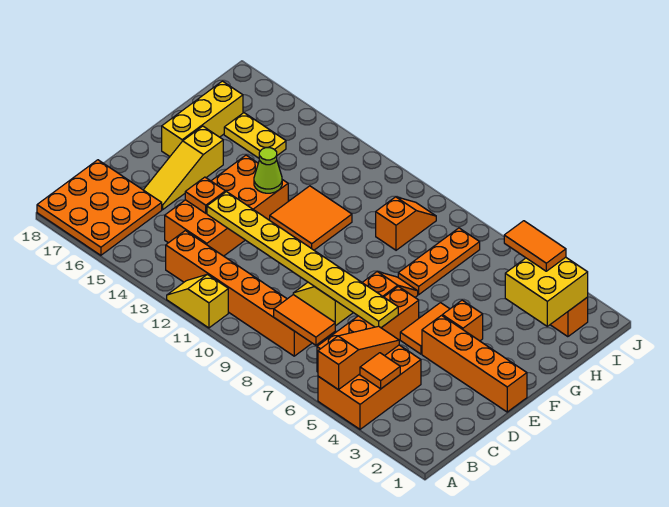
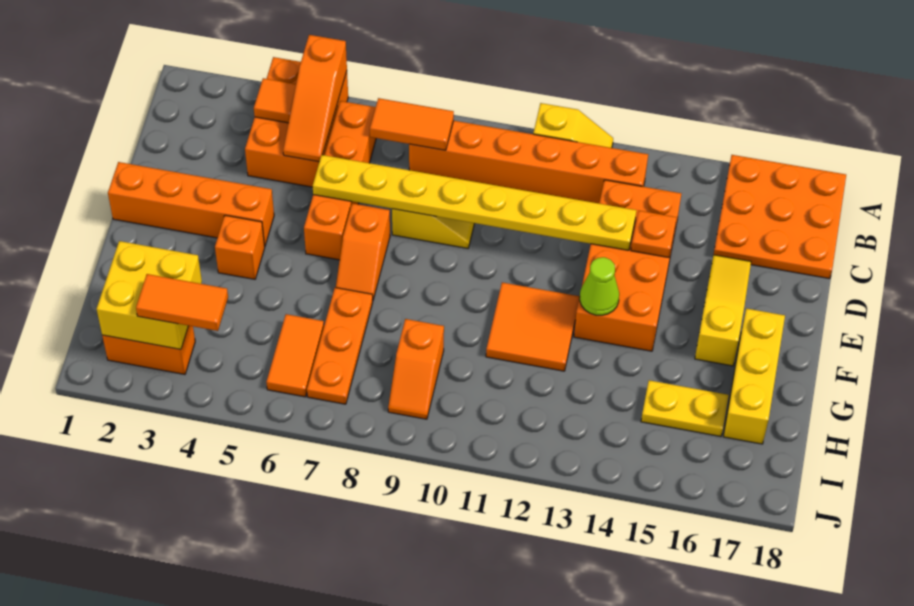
orange tile E5:F5 level 1 -> orange tile H6:I6 level 1

